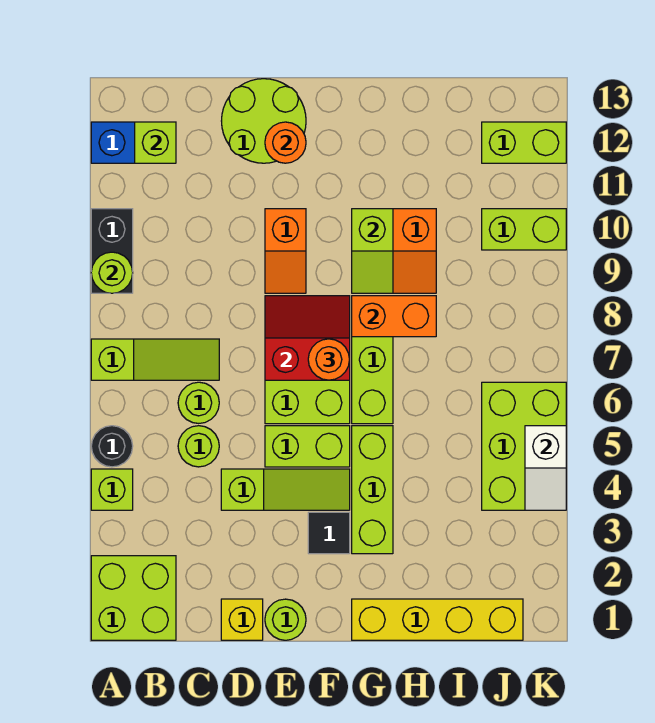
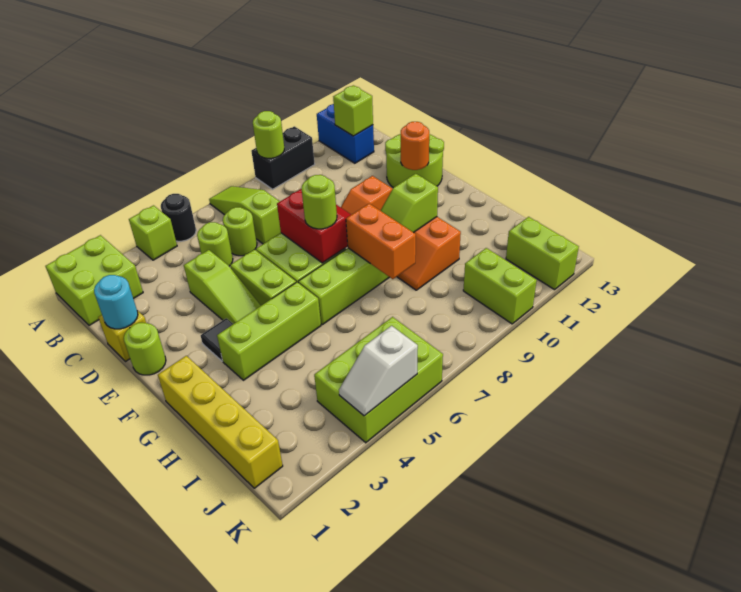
lime slope A7:C7 level 1 top A -> lime slope A7:C7 level 1 top C
none -> cyan round brick D1 level 2
orange round brick F7 level 3 -> lime round brick F7 level 3

